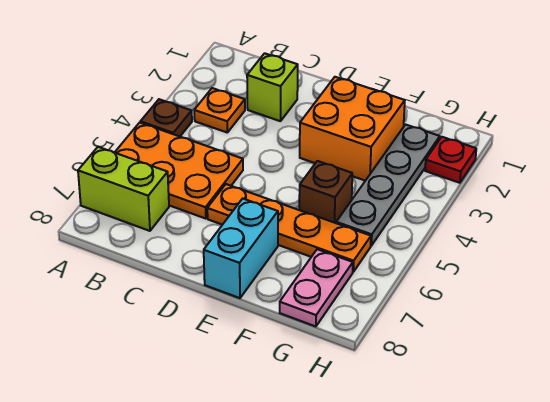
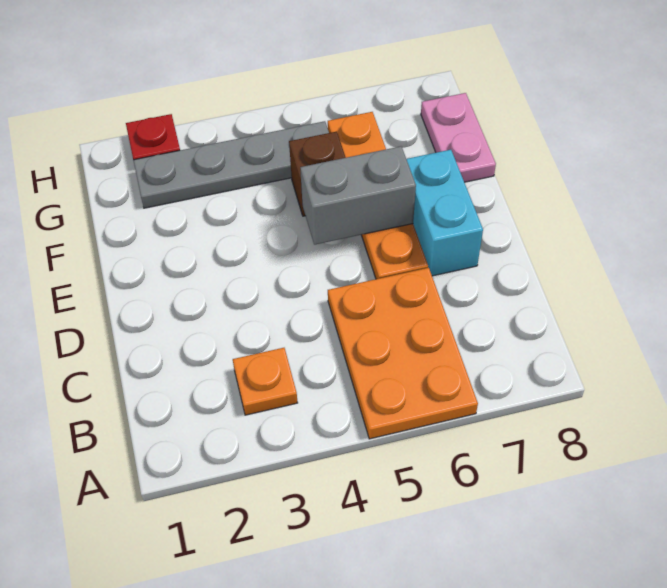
brown plate A4 level 1 -> none
lime brick A7:B7 level 1 -> none
lime brick C2 level 1 -> none
orange brick E2:F3 level 1 -> none
none -> grey brick E5:E6 level 2
cyan brick E7:E8 level 1 -> cyan brick D7:E7 level 1
pink plate G7:G8 level 1 -> pink plate F8:G8 level 1

